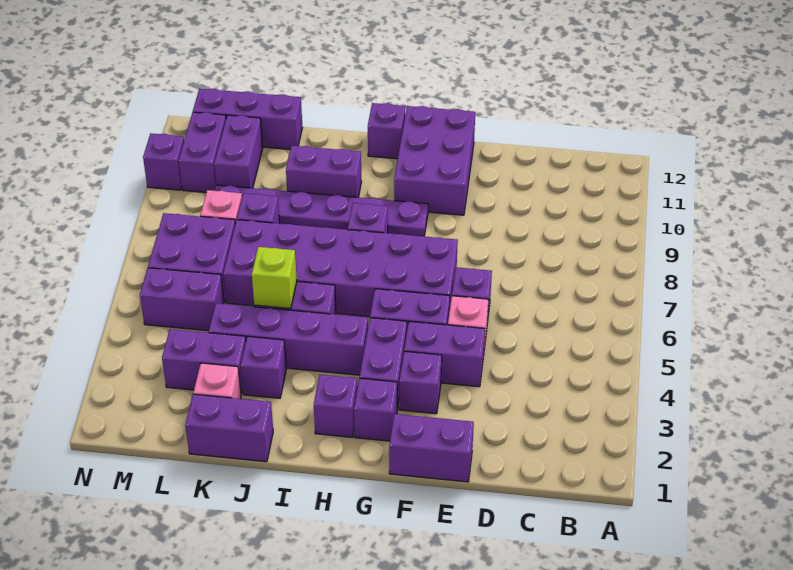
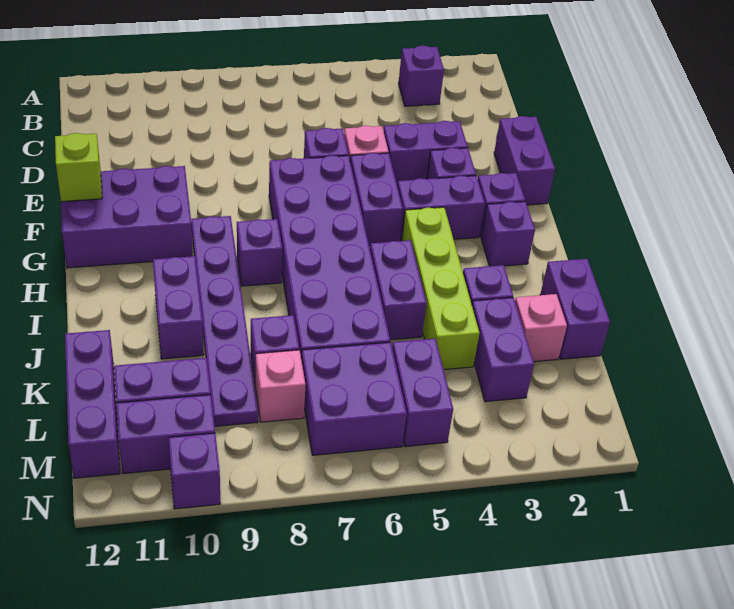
purple brick E4:F4 level 1 -> purple brick E3:E4 level 1
purple brick H4:K4 level 1 -> lime brick H4:K4 level 1
purple brick H12 level 1 -> purple brick B3 level 1
lime brick J5 level 2 -> lime brick F12 level 2

